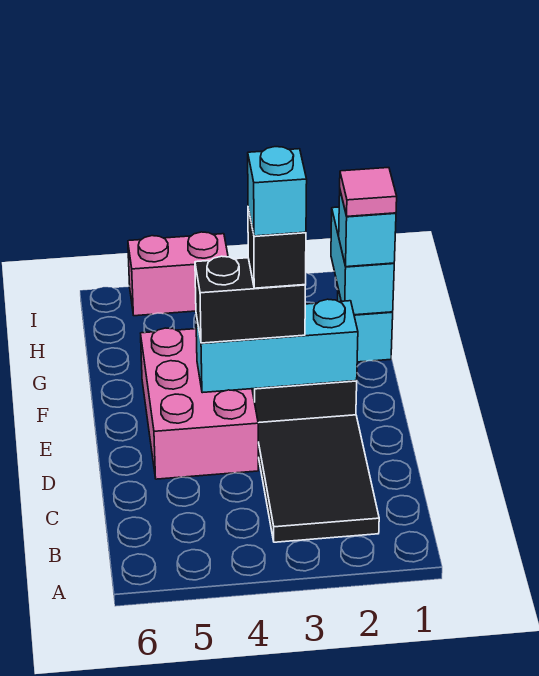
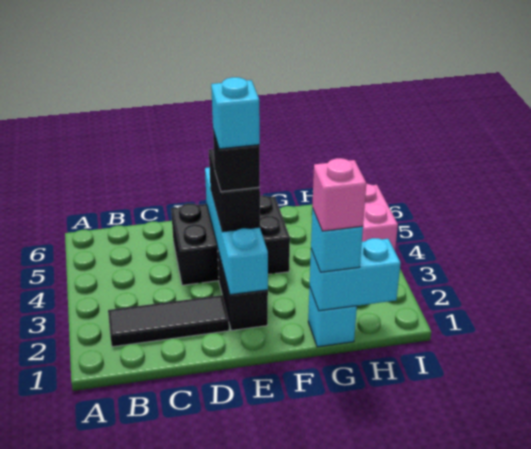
black tile B2:D3 level 1 -> black tile B2:D2 level 1
pink brick D4:F5 level 1 -> black brick D4:F5 level 1
cyan brick E2:E4 level 2 -> cyan brick E2:E5 level 2
pink tile G1 level 4 -> pink brick G1 level 4

